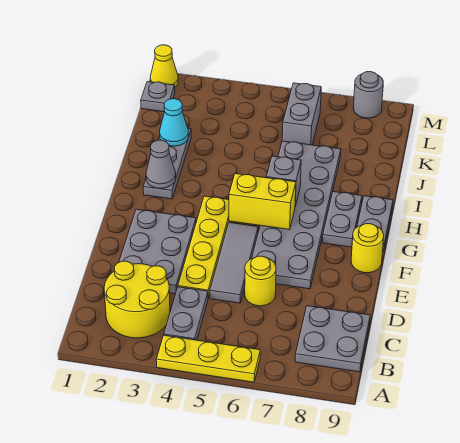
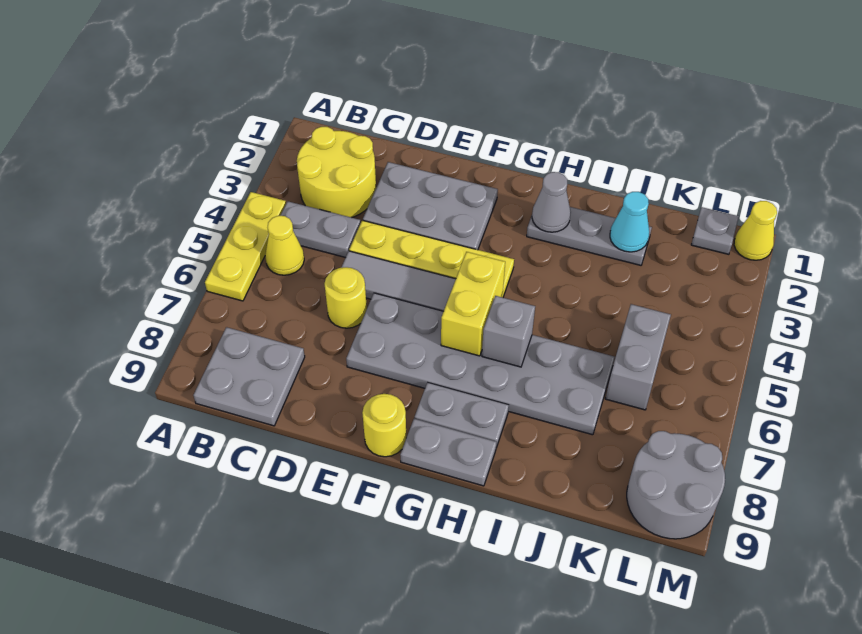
none -> yellow cone B5 level 1
grey brick K6:L6 level 1 -> grey brick K5:K6 level 1
grey round brick M8 level 1 -> grey round brick L8:M9 level 1

